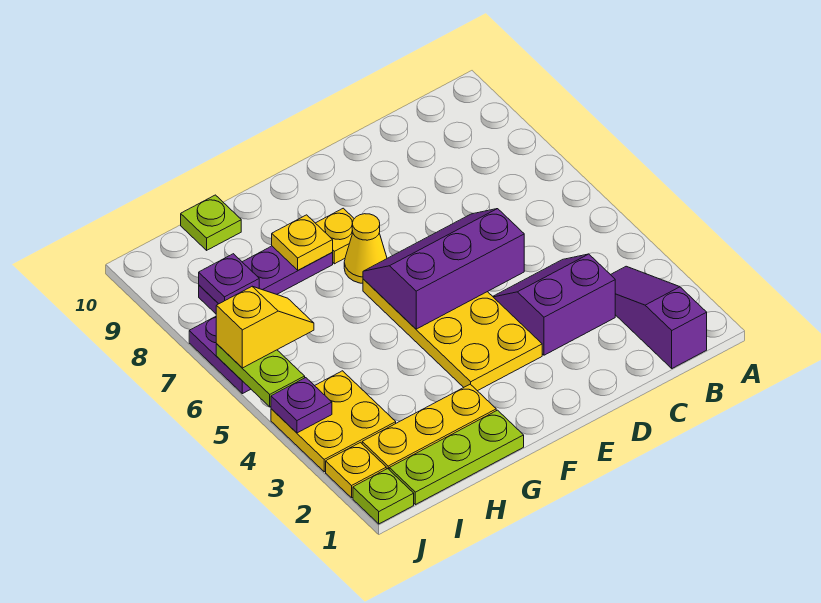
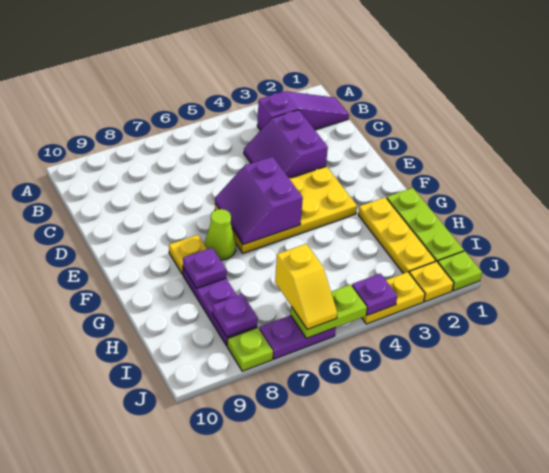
purple slope B1:B3 level 1 top 1 -> purple slope B1:B3 level 1 top 3
purple slope D5:F6 level 2 top 5 -> purple slope E5:F6 level 2 top 5
yellow cone F7 level 1 -> lime cone F7 level 1
yellow plate G8 level 2 -> purple plate G8 level 2
lime plate H10 level 1 -> lime plate J8 level 1
yellow plate I3:J4 level 1 -> yellow plate J3:J4 level 1
yellow slope I6:J6 level 3 top J -> yellow slope I6:J6 level 3 top I

